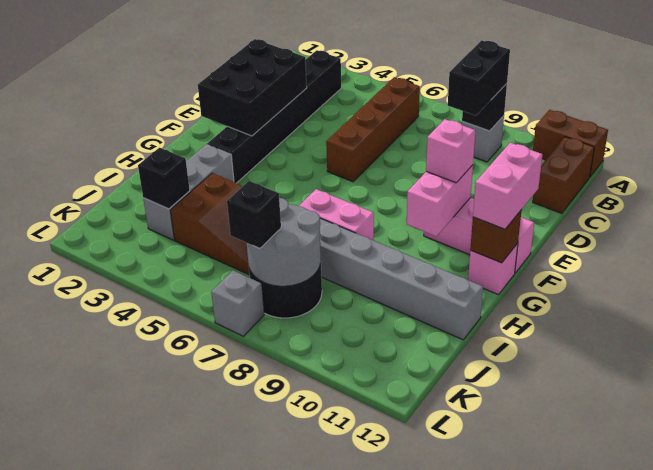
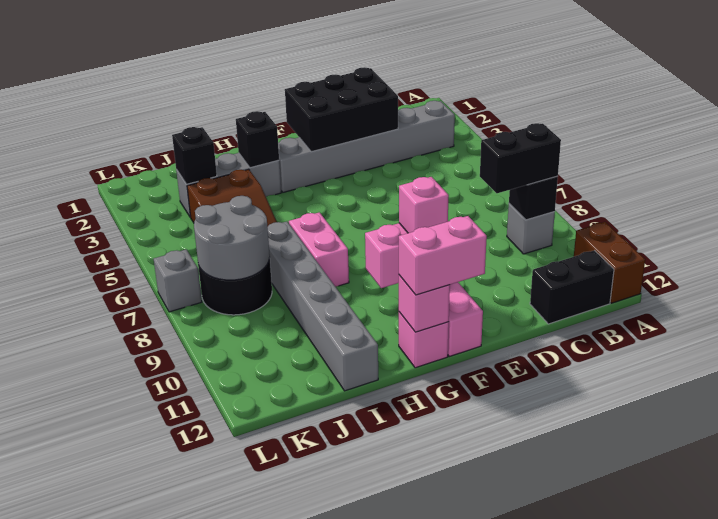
black brick B3:G3 level 1 -> grey brick B3:G3 level 1
brown brick B6:E6 level 1 -> none
brown brick B12:C12 level 1 -> black brick B12:C12 level 1
brown brick G12 level 2 -> pink brick G12 level 2
black brick K7 level 3 -> black brick H3 level 2

